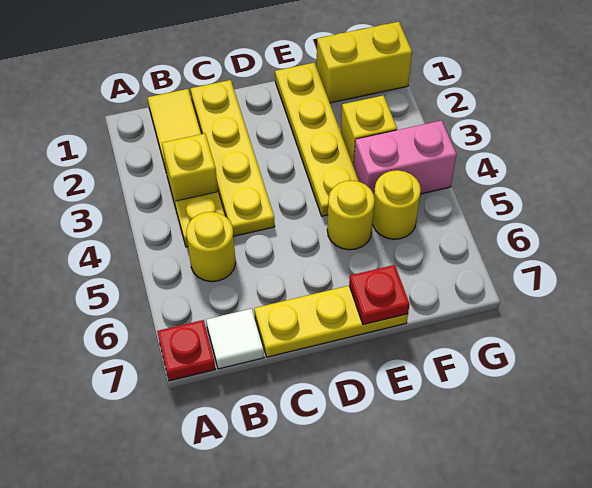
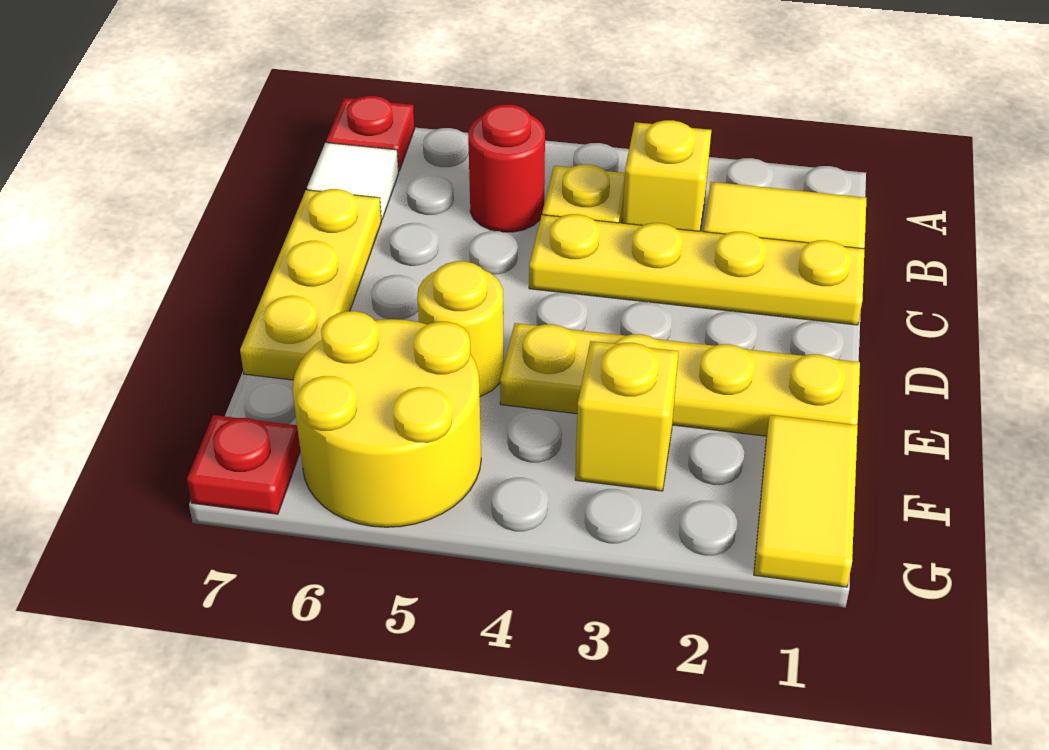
yellow round brick B5 level 1 -> red round brick B5 level 1
red plate E7 level 2 -> red plate G7 level 1
yellow brick F1:G1 level 1 -> yellow tile F1:G1 level 1
pink brick F4:G4 level 1 -> none
yellow round brick F5 level 1 -> yellow round brick F5:G6 level 1

